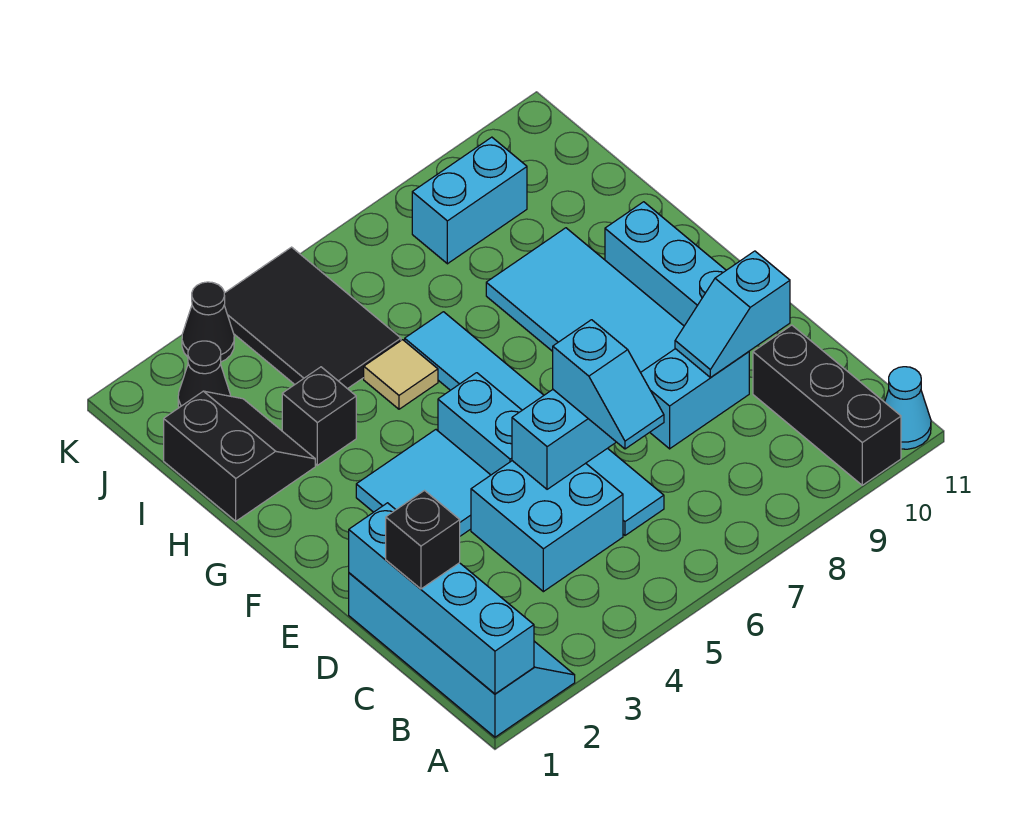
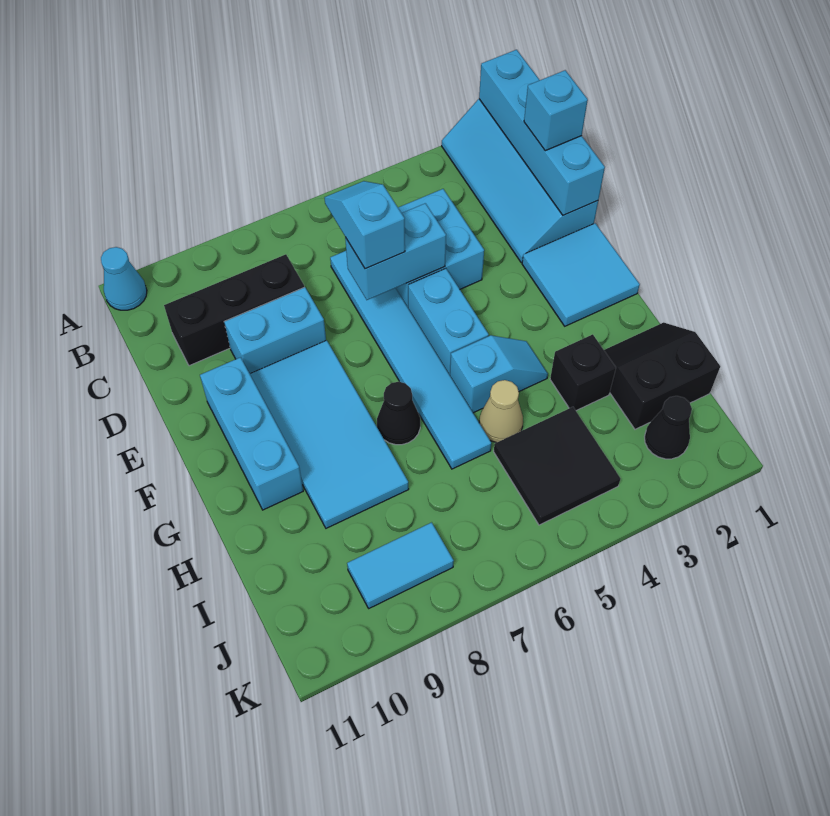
black brick A10:C10 level 1 -> black brick C8:C10 level 1
black brick C1 level 3 -> cyan brick C1 level 3
cyan slope D9:D10 level 2 top 10 -> cyan slope G4:G5 level 1 top 5
cyan tile E3:F4 level 1 -> cyan tile E1:F2 level 1
black slope H1:I2 level 1 top 1 -> black slope H1:I2 level 1 top I
tan tile H5 level 1 -> tan cone H5 level 1
black tile I4:K5 level 1 -> black tile I4:J5 level 1
cyan brick J8:J9 level 1 -> cyan tile J8:J9 level 1
black cone K3 level 1 -> black cone G7 level 1

